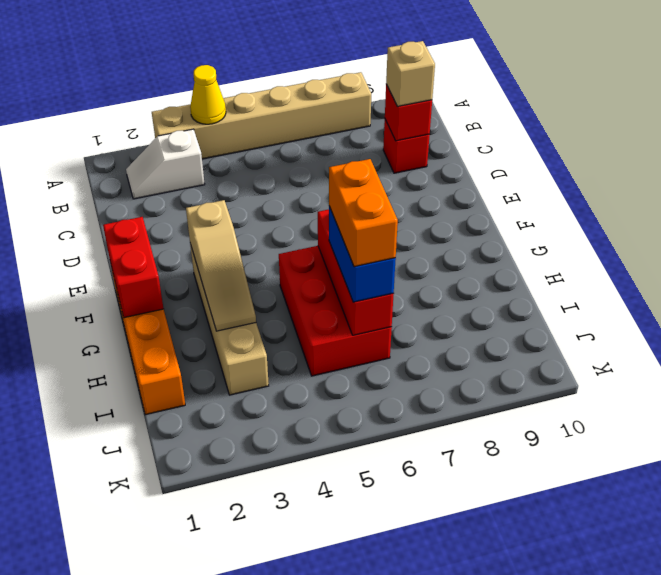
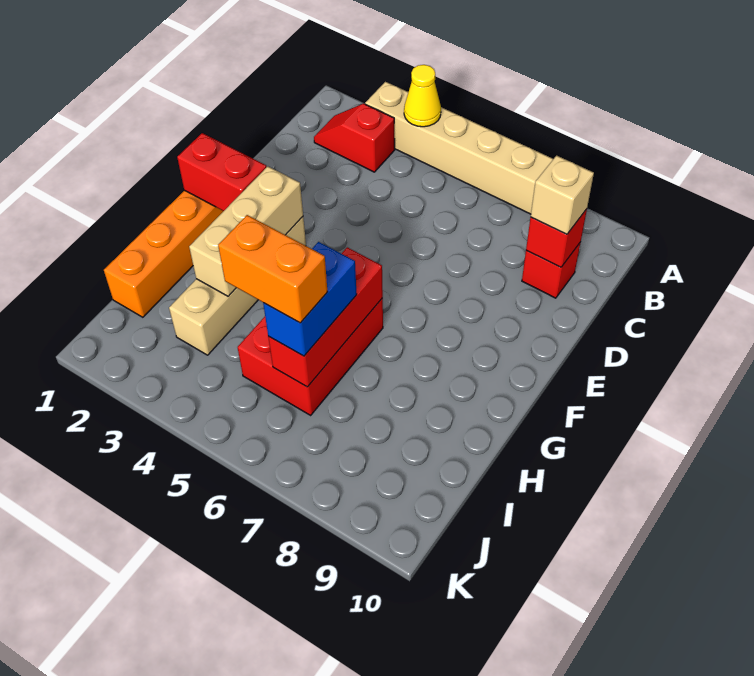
white slope B2:B3 level 1 top 3 -> red slope B2:B3 level 1 top 3
red brick F1:G1 level 2 -> red brick F1:F2 level 2
tan slope F3:H3 level 2 top F -> tan brick F3:H3 level 2
orange brick H6:I6 level 4 -> orange brick I5:I6 level 4

